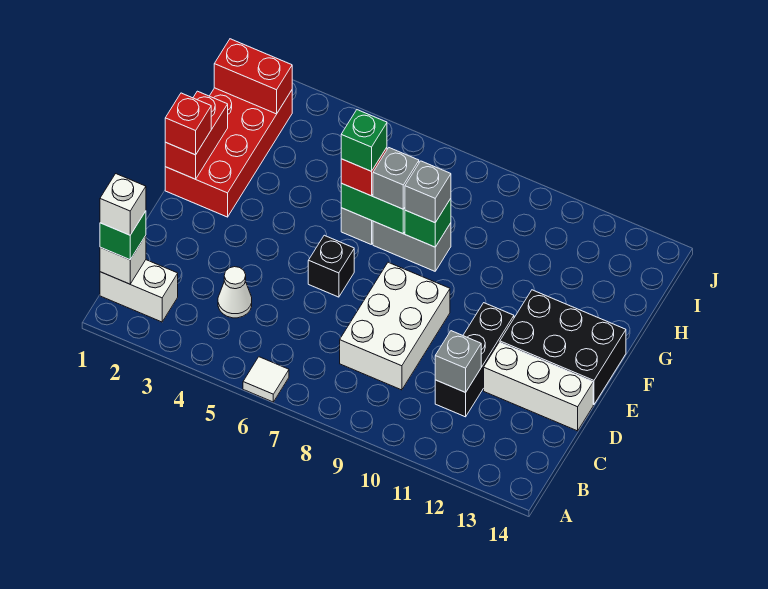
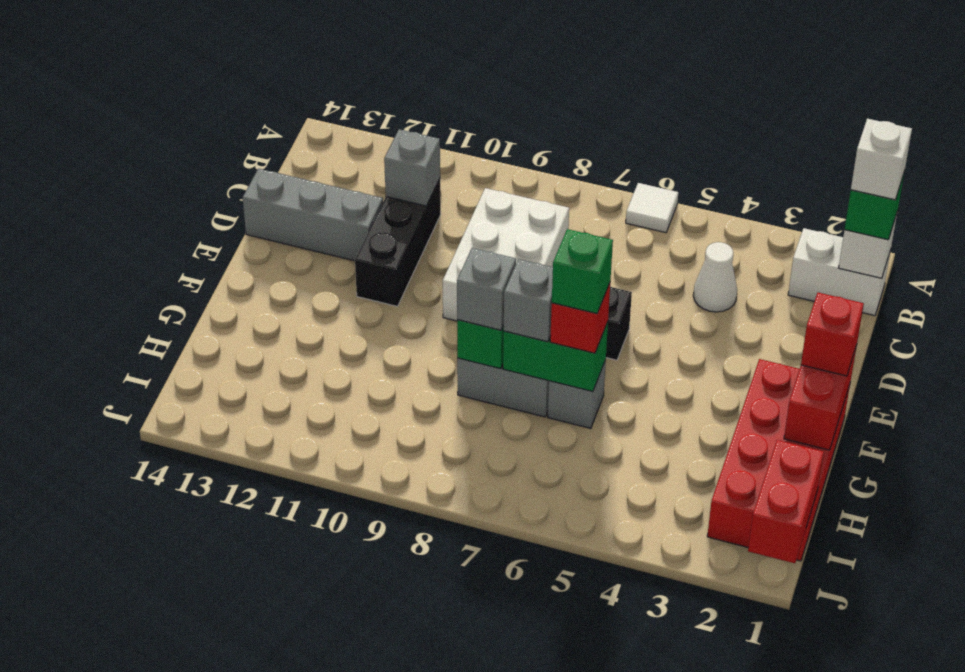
white brick D12:D14 level 1 -> grey brick D12:D14 level 1
black brick E12:F14 level 1 -> none
red brick I1:I2 level 2 -> red brick I1:J1 level 2

